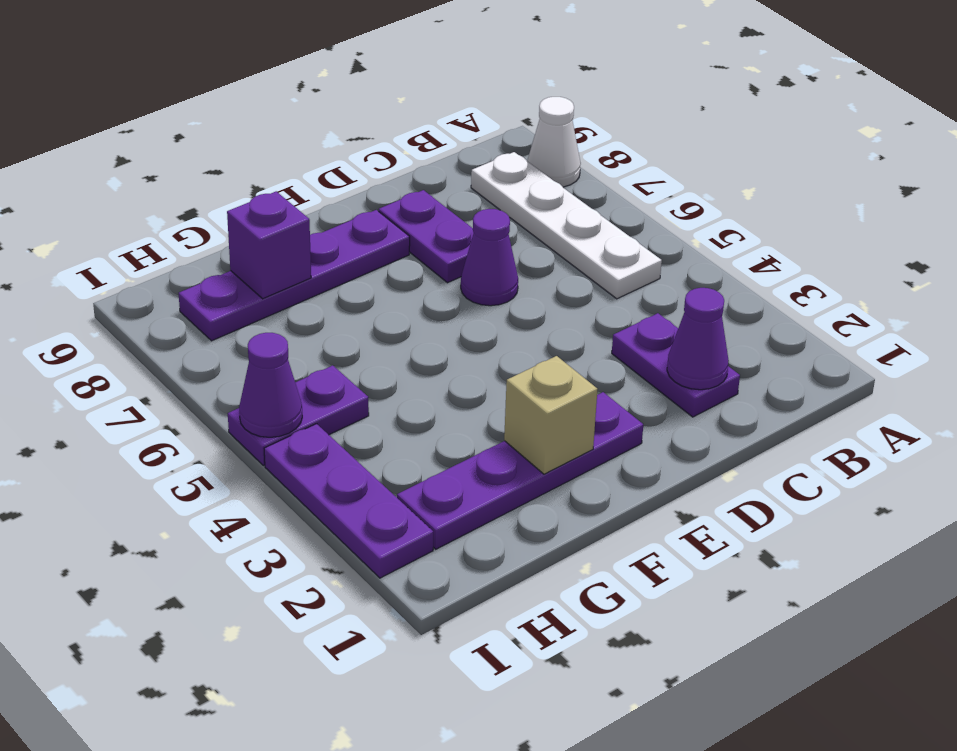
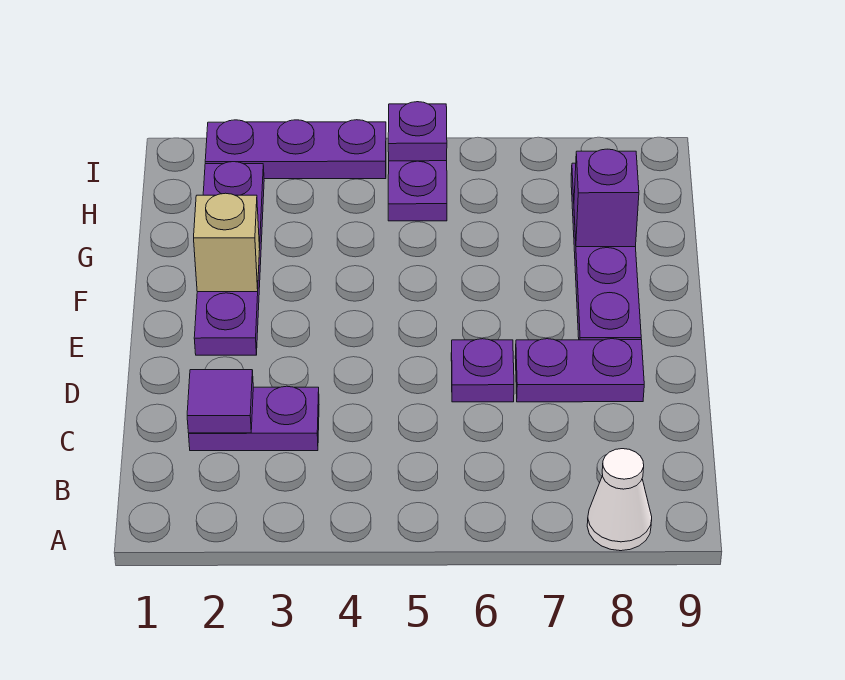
white plate B5:B8 level 1 -> none
purple cone C2 level 2 -> purple tile C2 level 2
purple cone D6 level 1 -> purple plate D6 level 1
purple cone I5 level 2 -> purple plate I5 level 2

